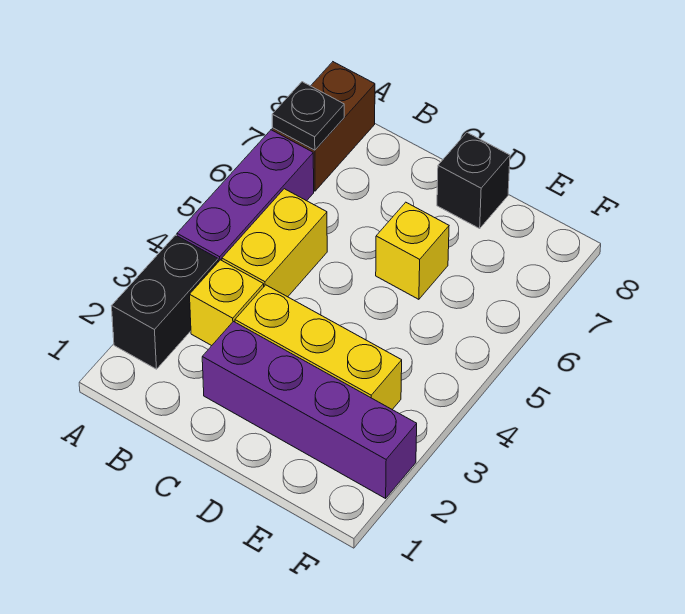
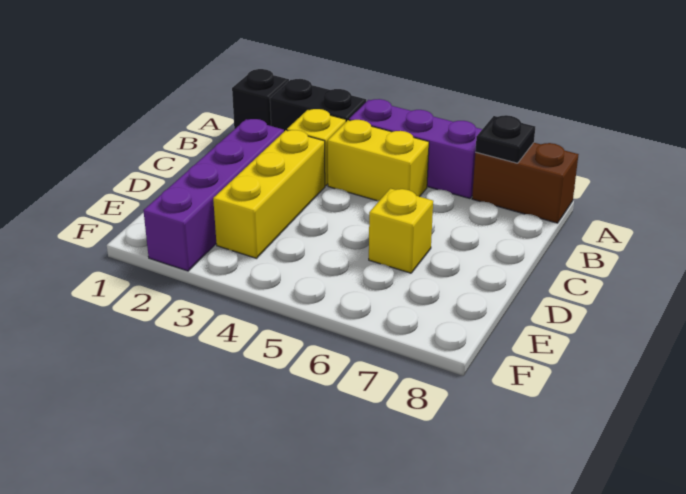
black brick D8 level 1 -> black brick A1 level 1

